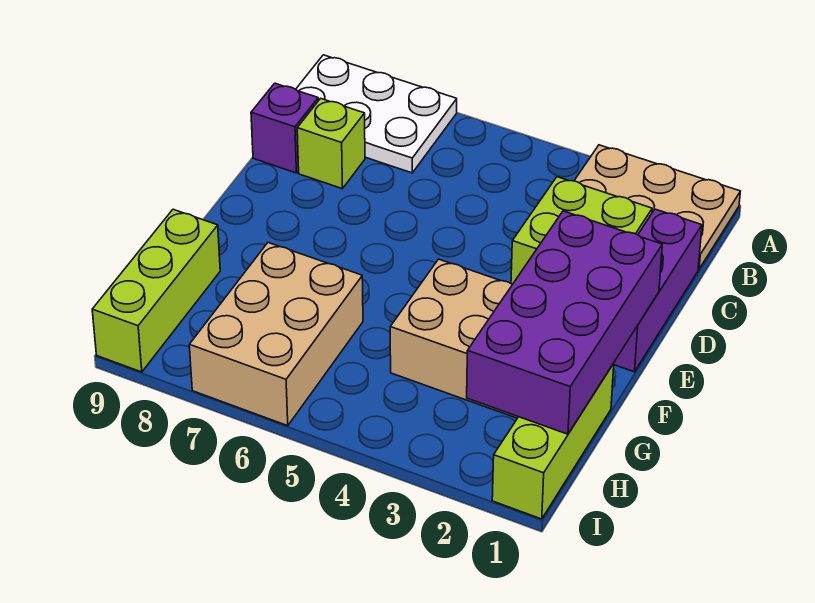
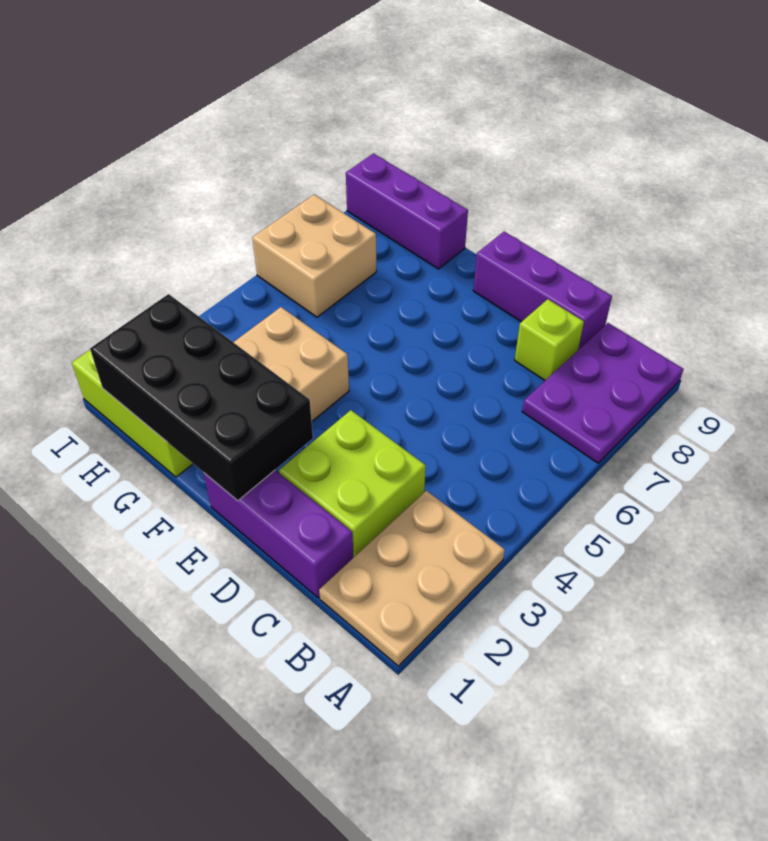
white plate A7:B9 level 1 -> purple plate A7:B9 level 1
purple brick C9 level 1 -> purple brick C9:E9 level 1
purple brick E1:H2 level 2 -> black brick E1:H2 level 2
tan brick G6:I7 level 1 -> tan brick H6:I7 level 1
lime brick G9:I9 level 1 -> purple brick G9:I9 level 1

